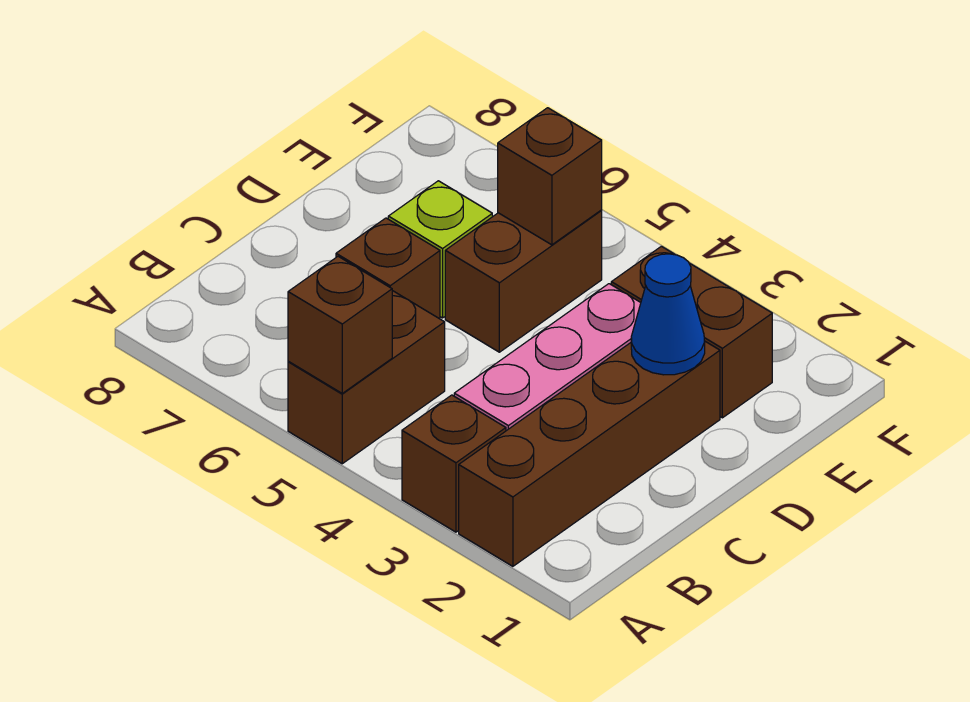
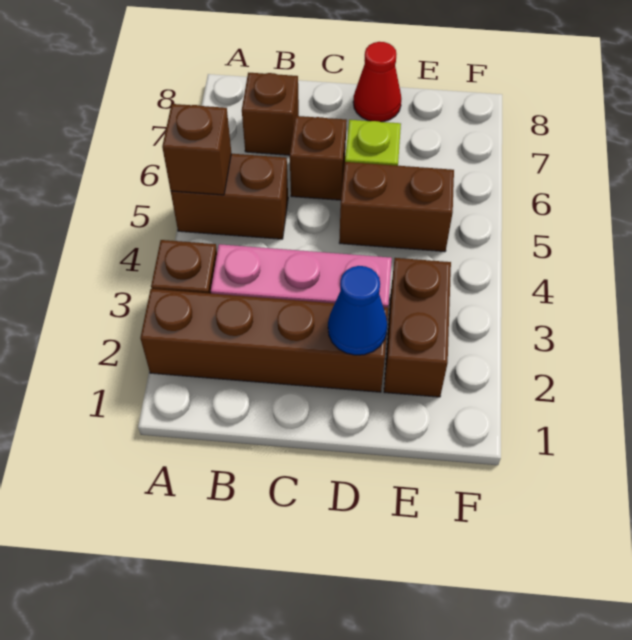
none -> red cone D8 level 1
brown brick E5 level 2 -> brown brick B7 level 1

